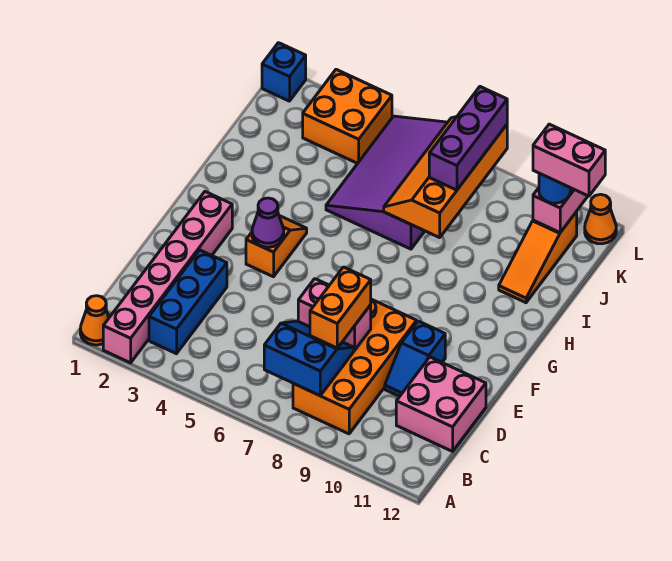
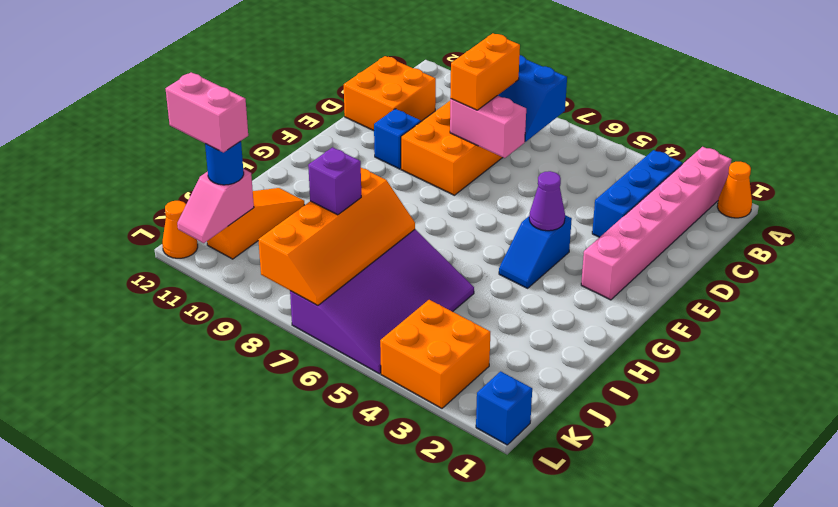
pink brick C11:D12 level 1 -> orange brick C11:D12 level 1
orange slope F4:G4 level 1 top F -> blue slope F4:G4 level 1 top F
purple brick J8:L8 level 3 -> purple brick J8 level 3

